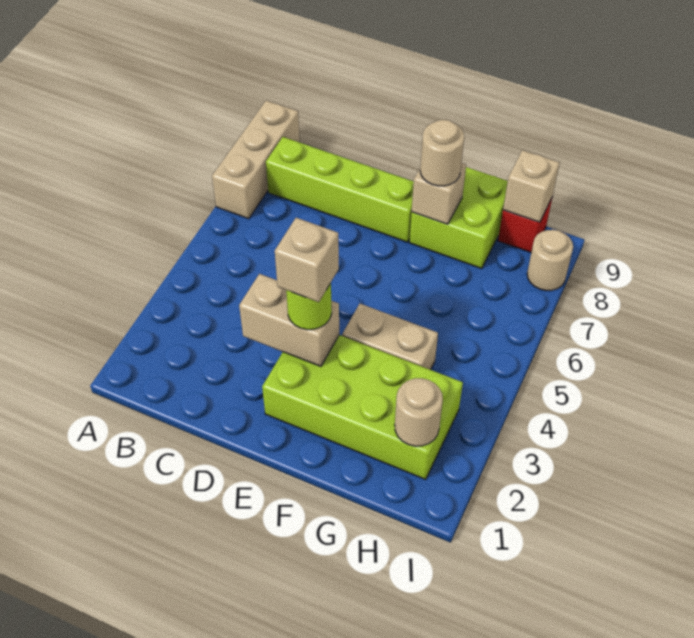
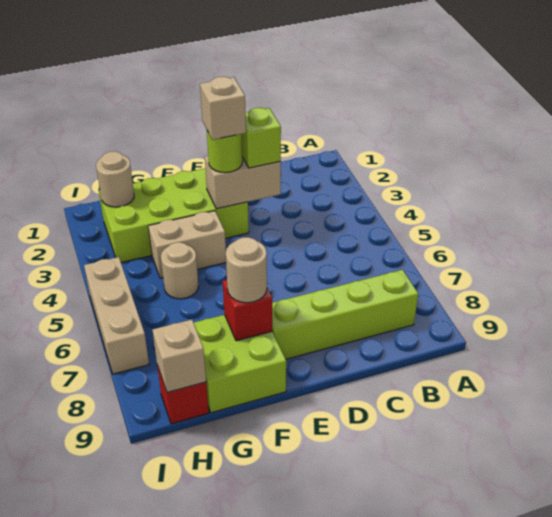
tan brick A7:A9 level 1 -> tan brick I5:I7 level 1
none -> lime brick D3 level 3
tan brick F8 level 2 -> red brick F8 level 2
tan round brick I8 level 1 -> tan round brick G5 level 1

